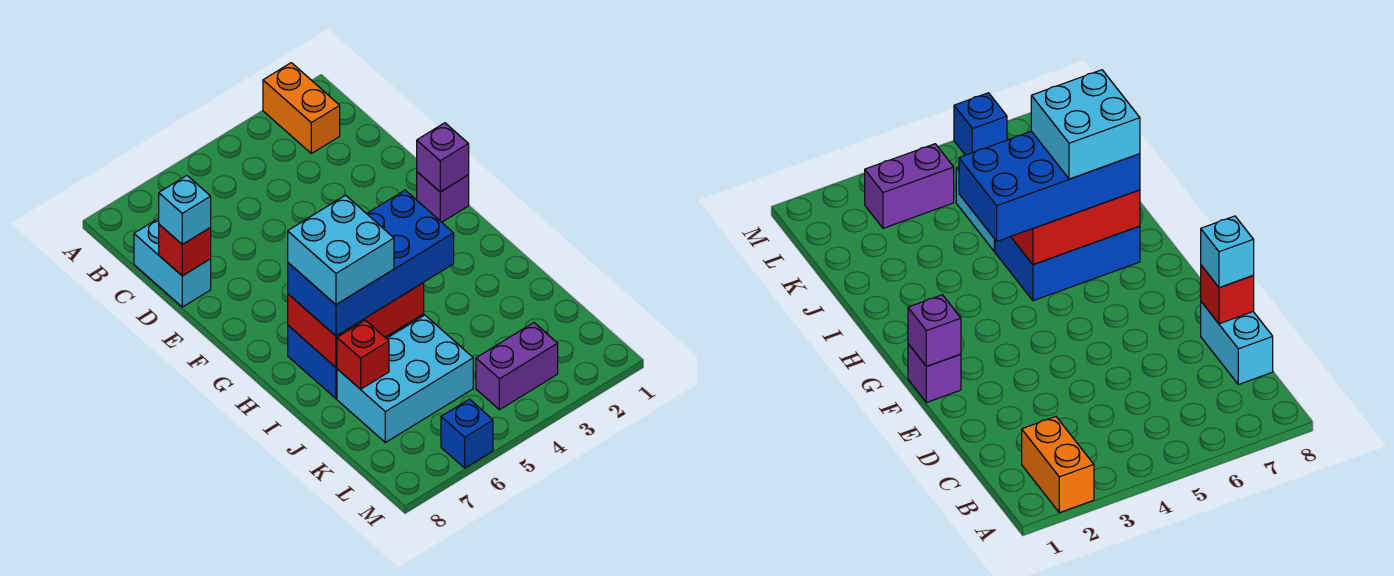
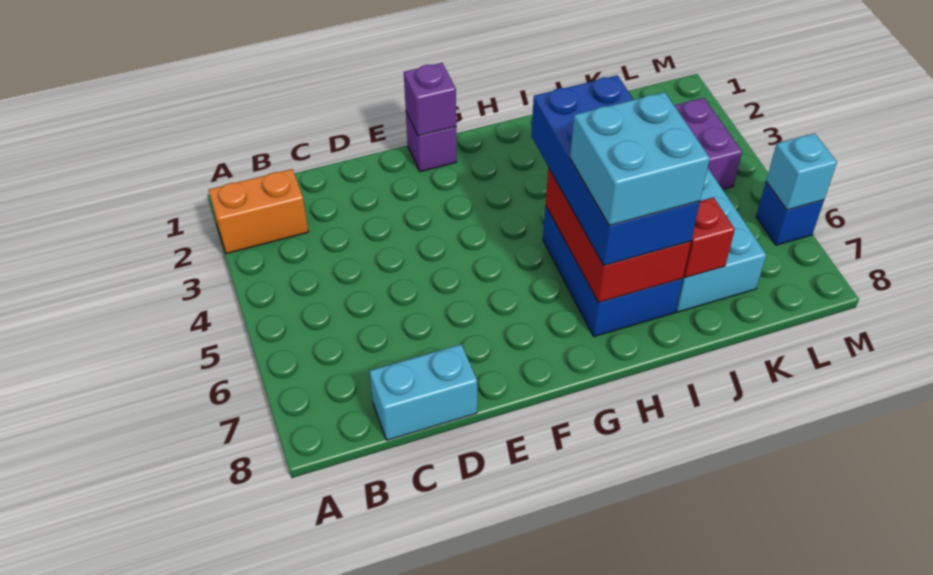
red brick D8 level 2 -> none
cyan brick D8 level 3 -> cyan brick M6 level 2

